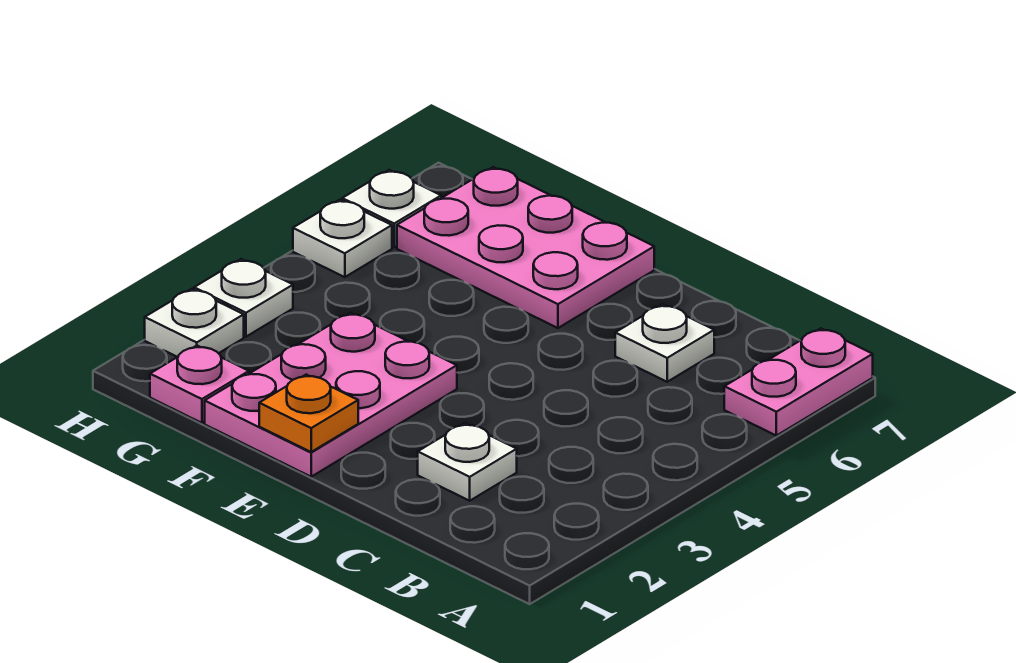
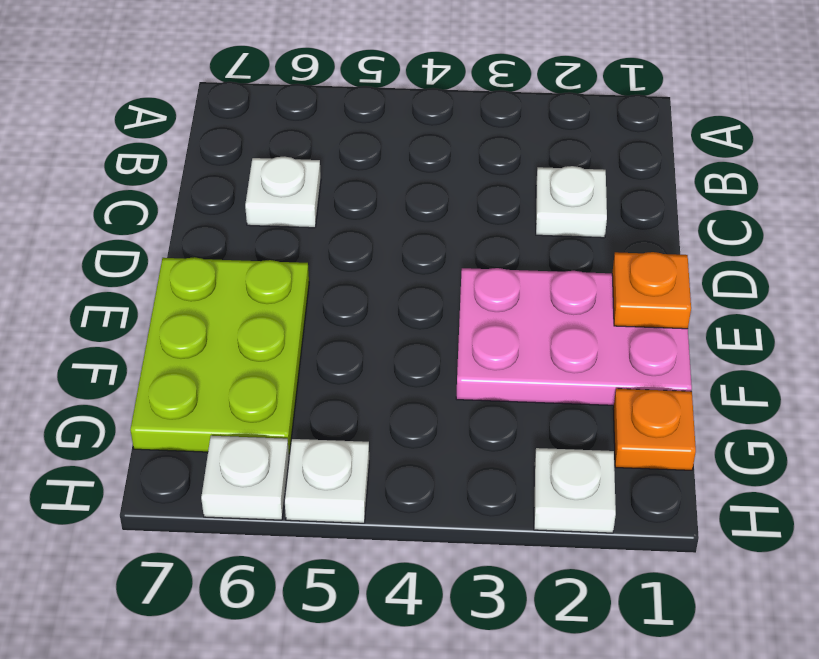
pink plate A6:A7 level 1 -> none
pink plate E6:G7 level 1 -> lime plate E6:G7 level 1
pink plate G1 level 1 -> orange plate G1 level 1
white plate H3 level 1 -> none

